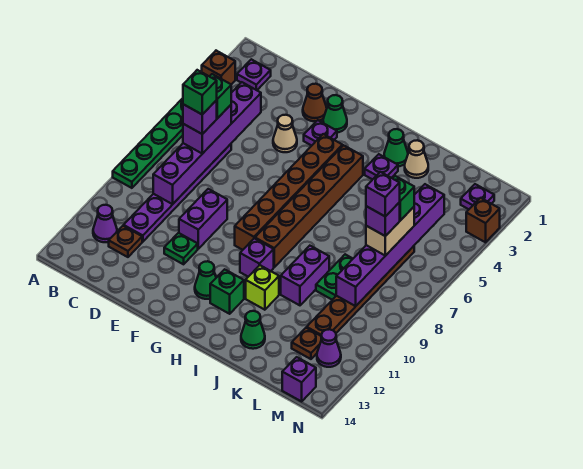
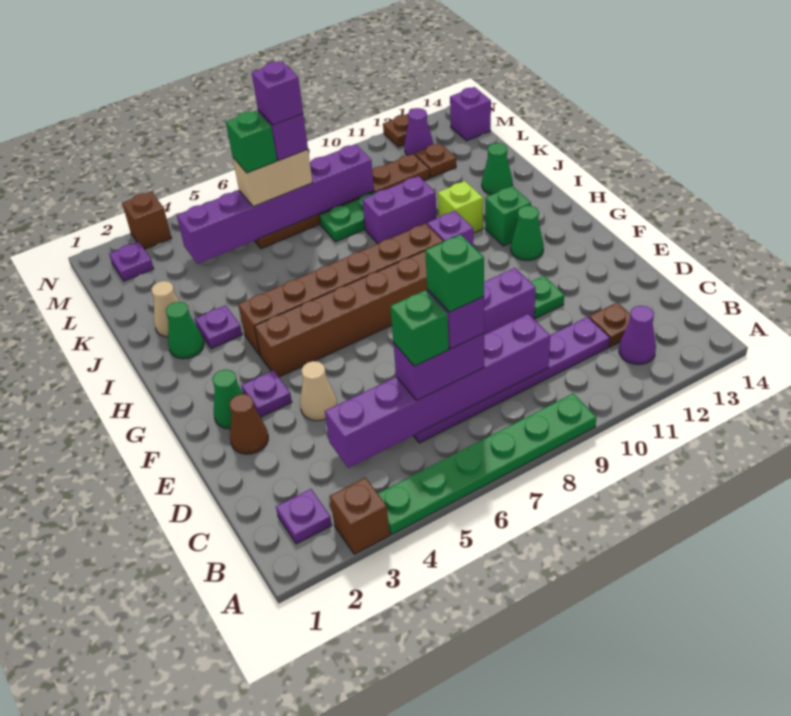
none -> brown plate N12 level 1

